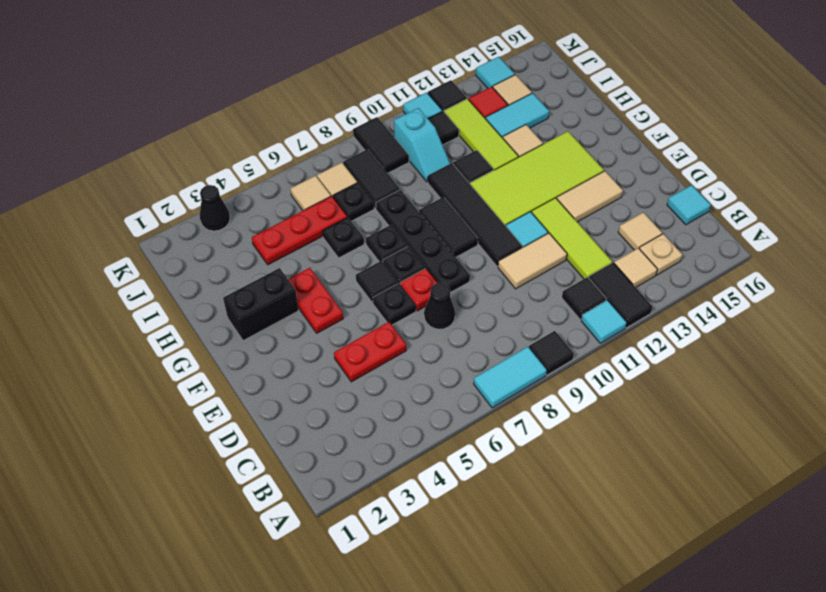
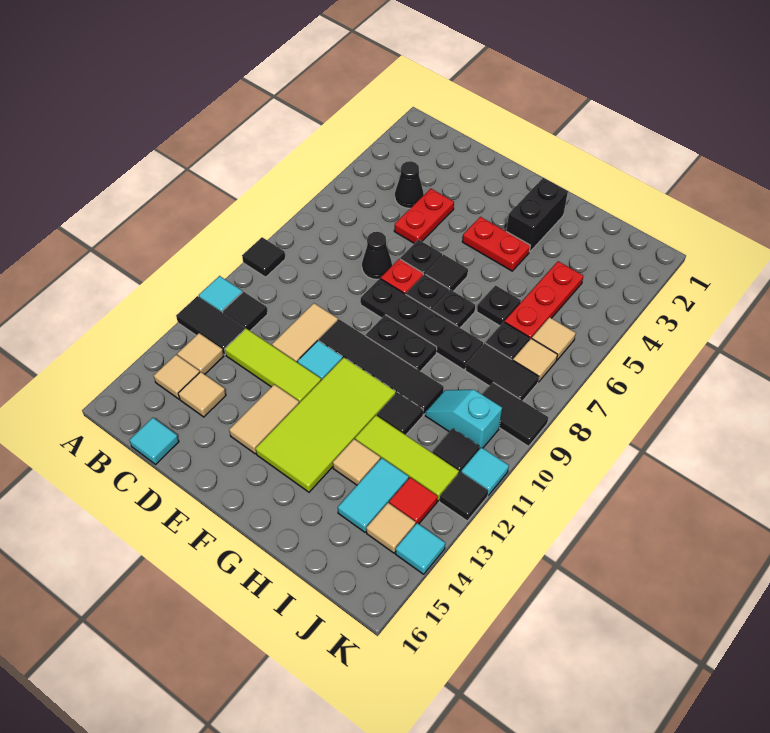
cyan tile A7:A8 level 1 -> none
tan plate B14 level 1 -> tan tile B14 level 1
black tile F9:G9 level 1 -> black plate F9:G9 level 1
black cone K3 level 1 -> black cone C4 level 1

